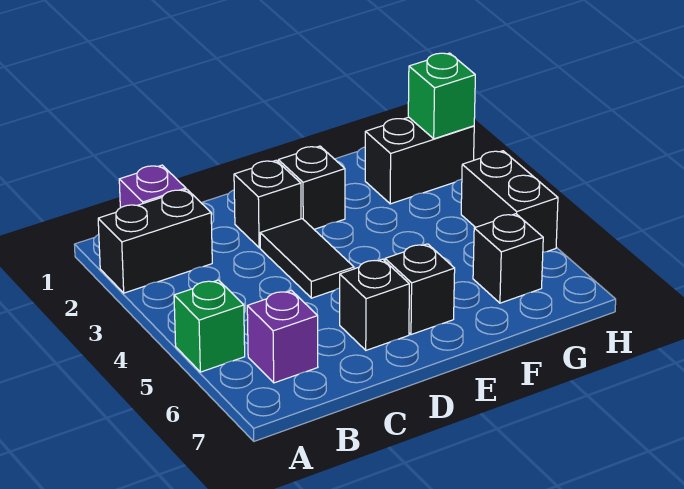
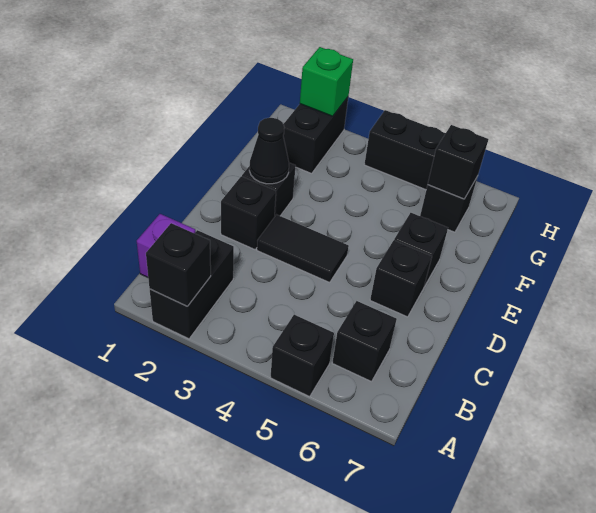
none -> black brick A2 level 2
green brick A5 level 1 -> black brick A5 level 1
purple brick B6 level 1 -> black brick B6 level 1
none -> black cone E2 level 2
none -> black brick G6 level 2

